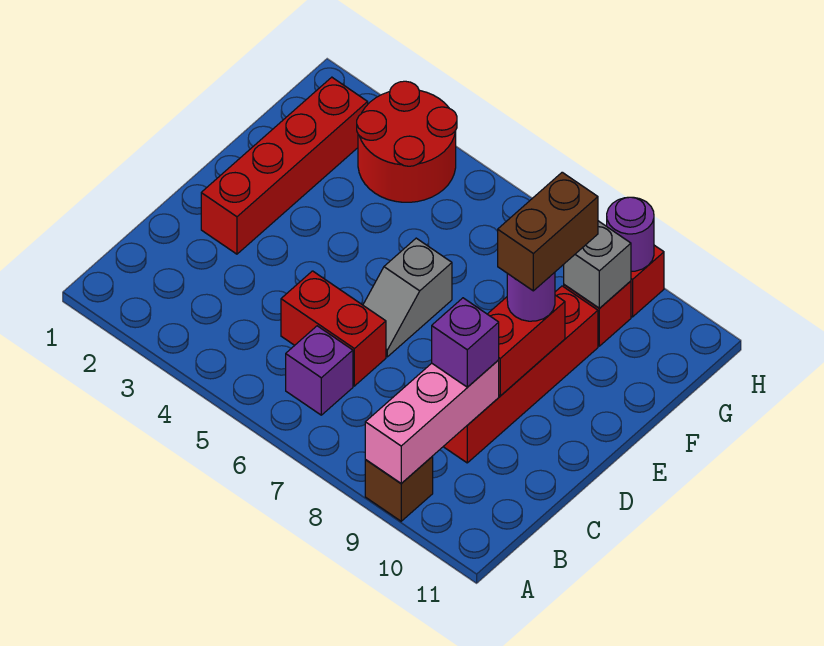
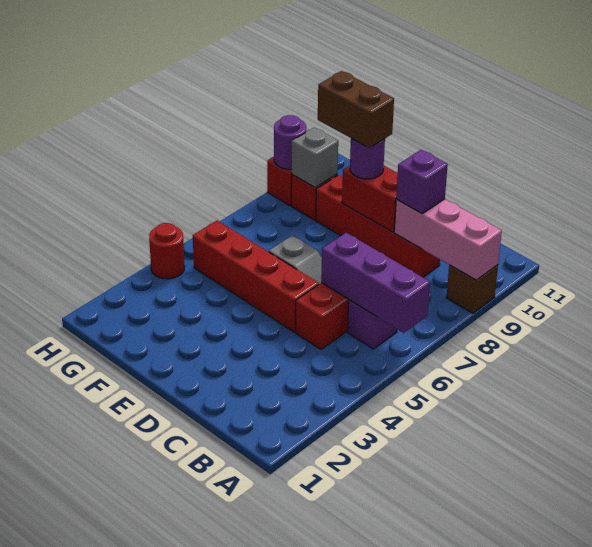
none -> purple brick A6:C6 level 2
red brick D2:G2 level 1 -> red brick D5:G5 level 1
red round brick G3:H4 level 1 -> red round brick H4 level 1

